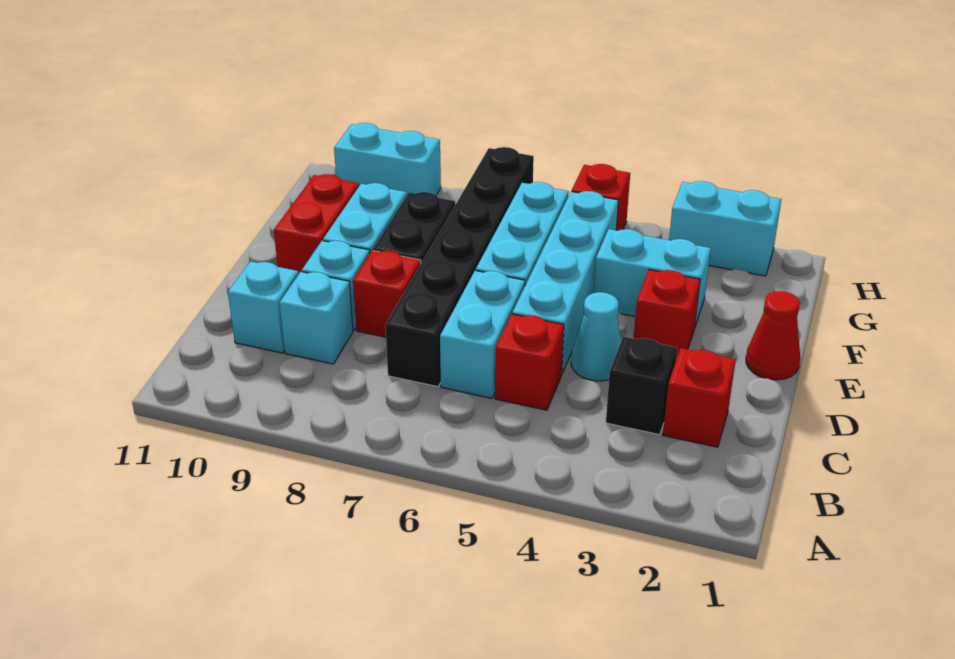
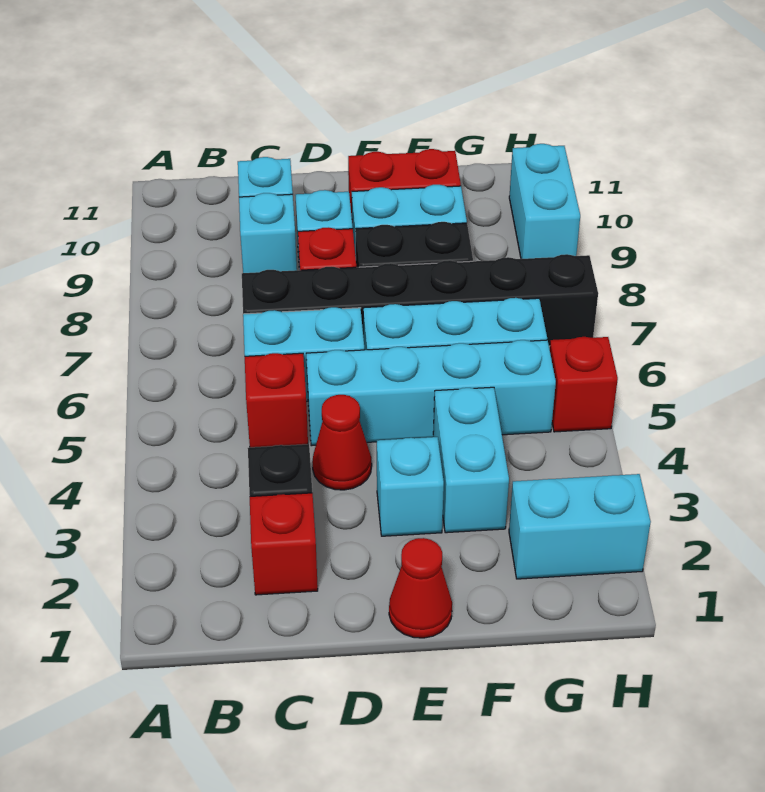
cyan cone D4 level 1 -> red cone D4 level 1
red brick E3 level 1 -> cyan brick E3 level 1
cyan brick H2:H3 level 1 -> cyan brick G2:H2 level 1

